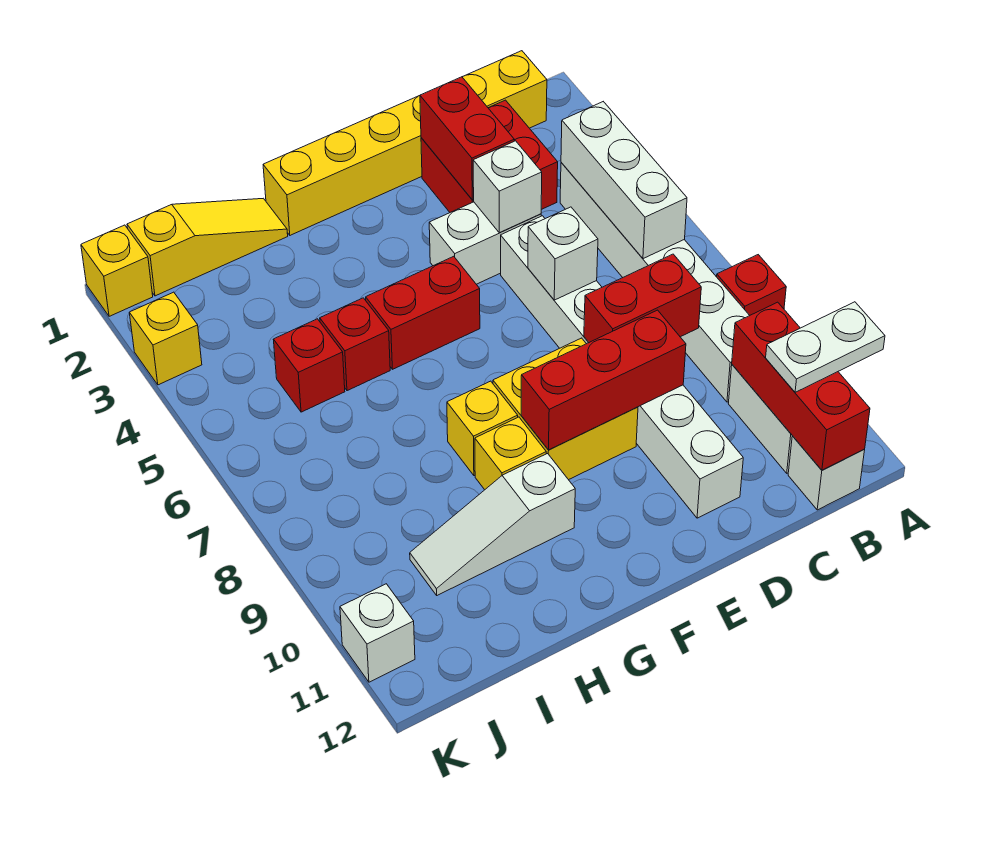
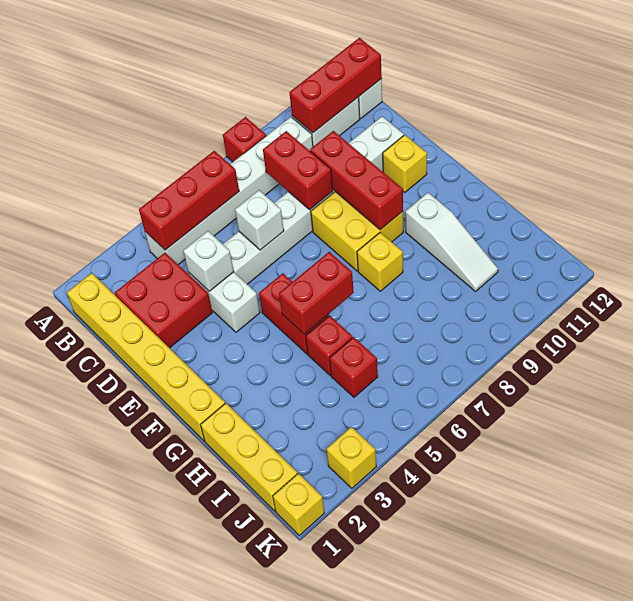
white plate A11:B11 level 3 -> none
white brick B4:B6 level 2 -> red brick B4:B6 level 2
red brick D2:D3 level 2 -> red brick G5:G6 level 2
yellow brick G9 level 1 -> yellow brick E11 level 1
yellow slope H1:J1 level 1 top J -> yellow brick H1:J1 level 1
white brick K11 level 1 -> none

